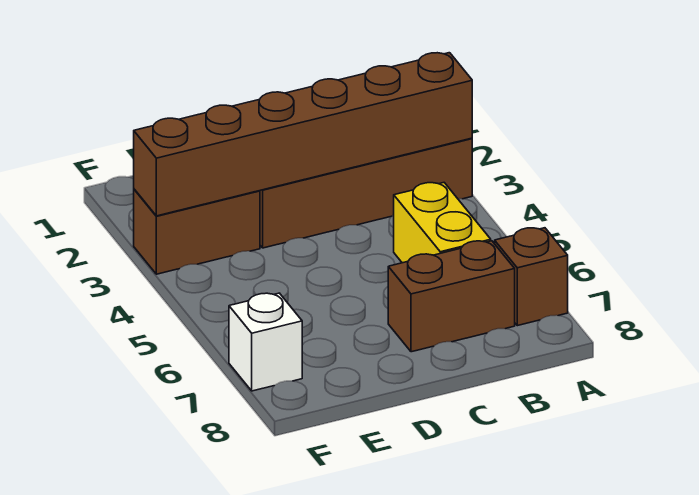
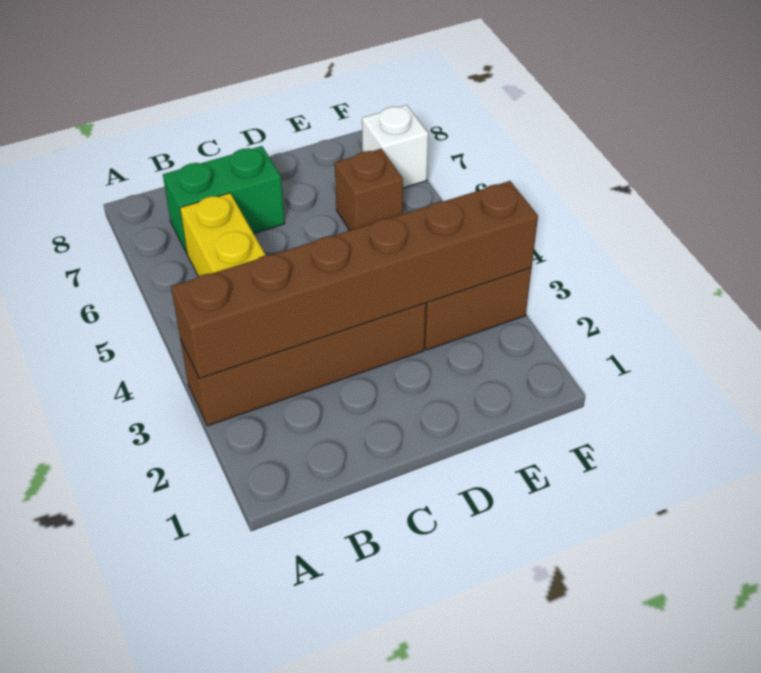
brown brick A7 level 1 -> brown brick E6 level 1
brown brick B7:C7 level 1 -> green brick B7:C7 level 1

